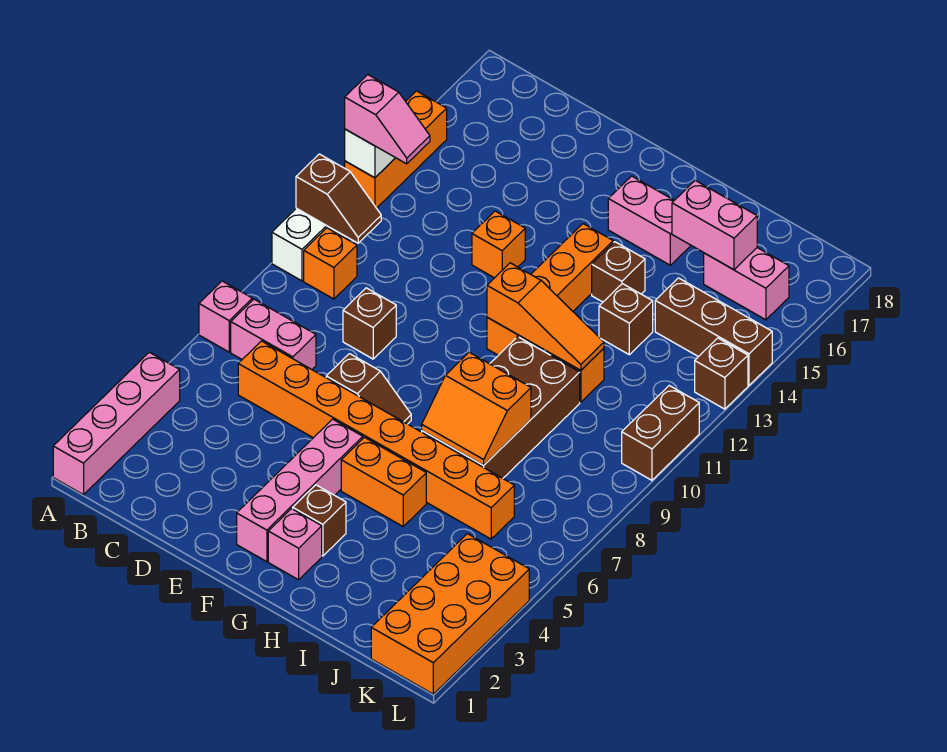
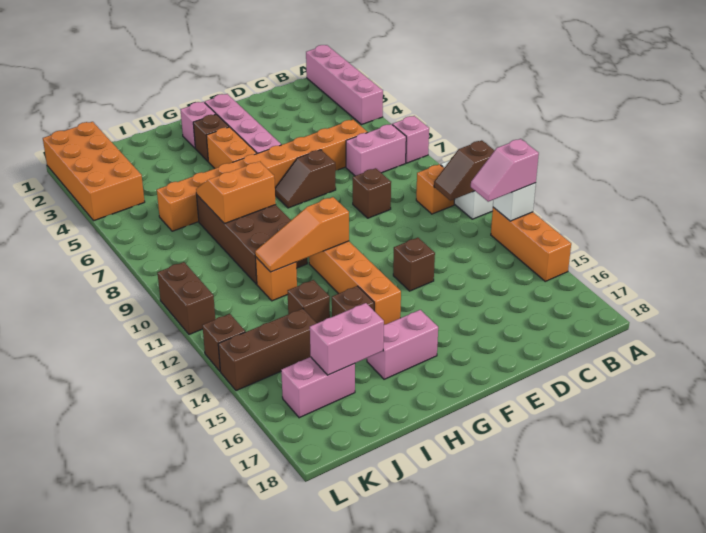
orange brick E13 level 1 -> brown brick E13 level 1
orange brick G5:H5 level 1 -> orange brick G4:G5 level 1

